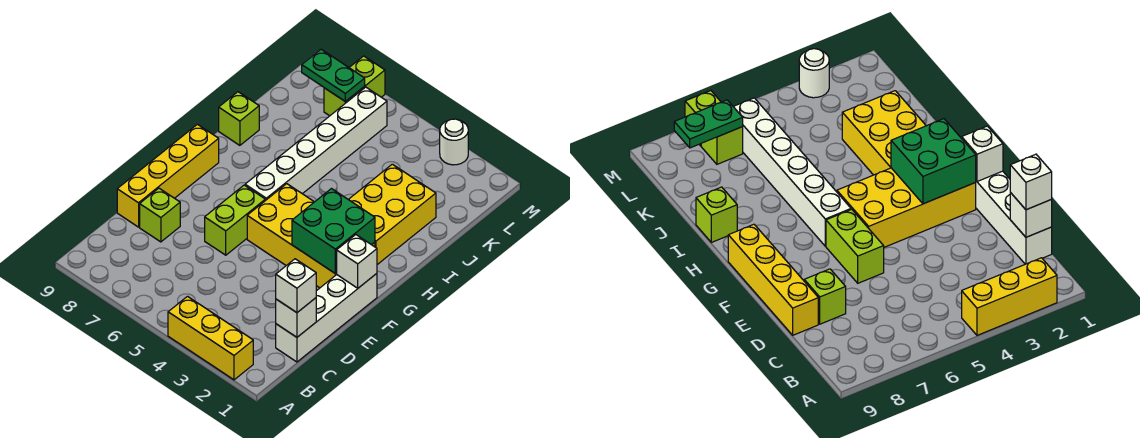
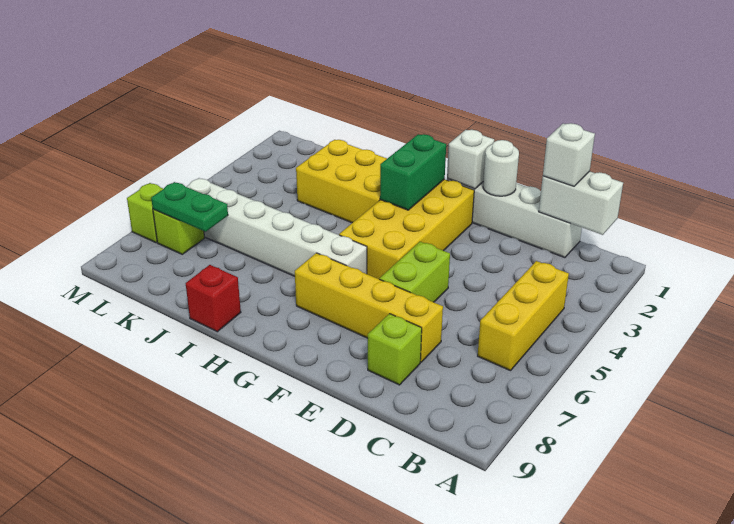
yellow brick A2:A4 level 1 -> yellow brick B4:B6 level 1
white brick C1 level 2 -> white brick B1:C1 level 2
yellow brick D9:G9 level 1 -> yellow brick D7:G7 level 1
lime brick E6:F6 level 1 -> lime brick E5:E6 level 1
green brick F2:G3 level 2 -> green brick G2:G3 level 2
lime brick I9 level 1 -> red brick I9 level 1
green plate L7:L8 level 2 -> green plate K7:L7 level 2
white round brick M3 level 1 -> white round brick E1 level 2

